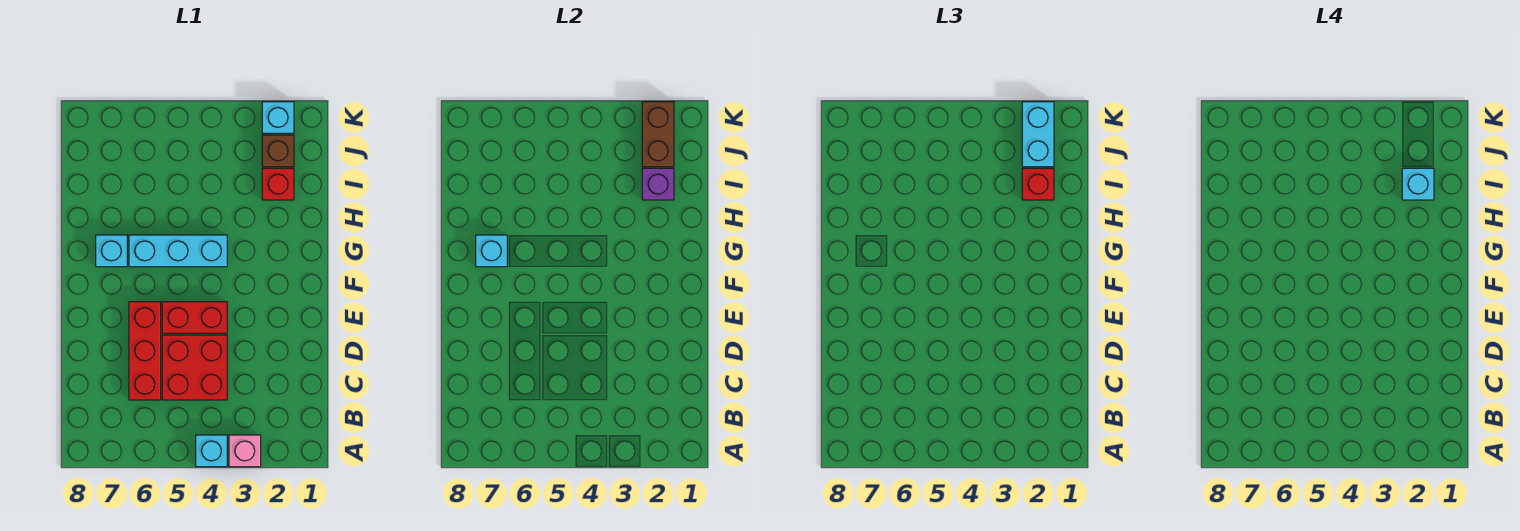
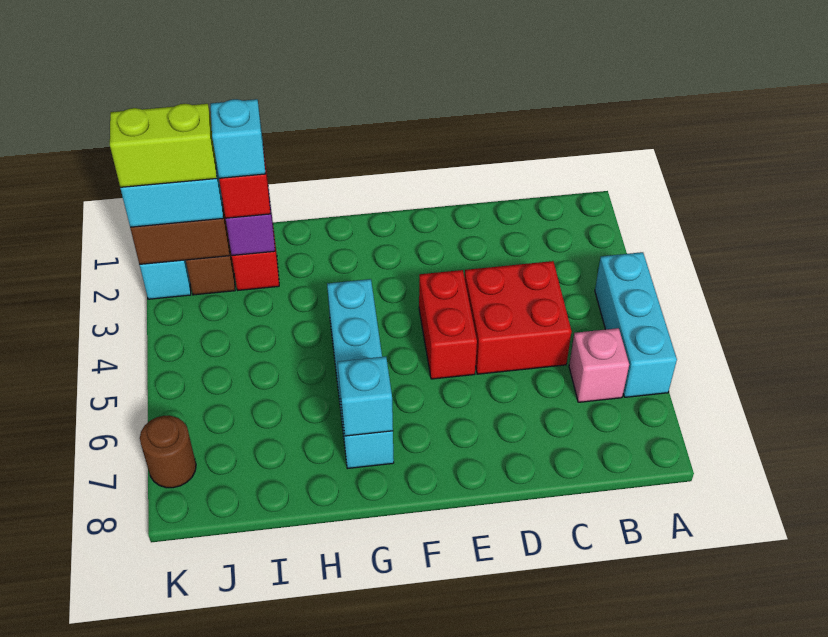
pink brick A3 level 1 -> pink brick B6 level 1
cyan brick A4 level 1 -> cyan brick A4:A6 level 1
red brick C6:E6 level 1 -> none
none -> lime brick J2:K2 level 4
none -> brown round brick K7 level 1

